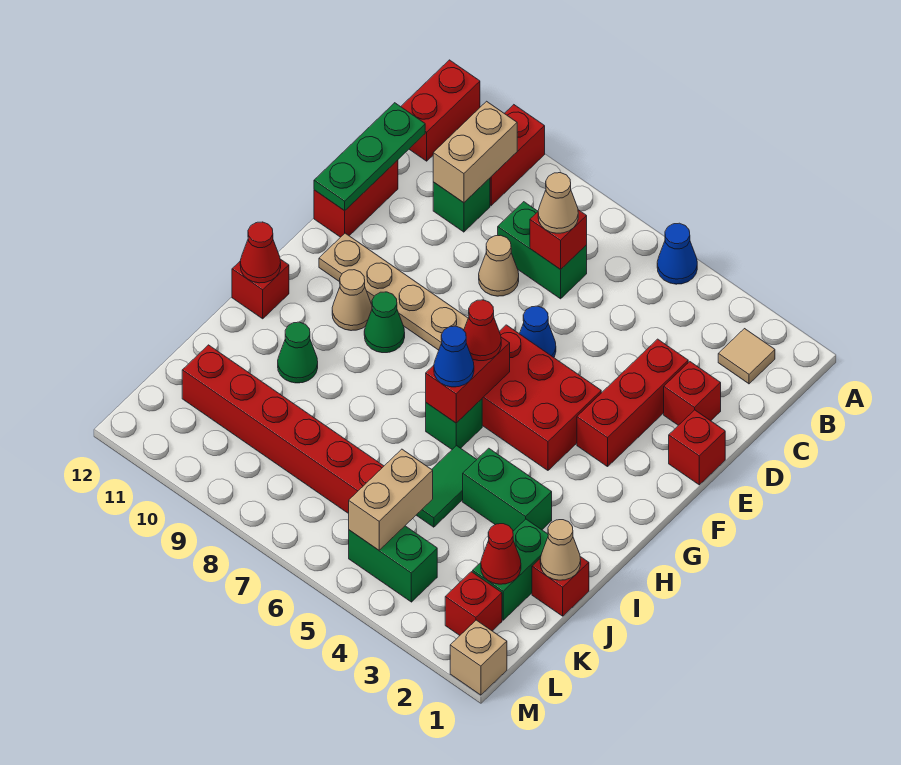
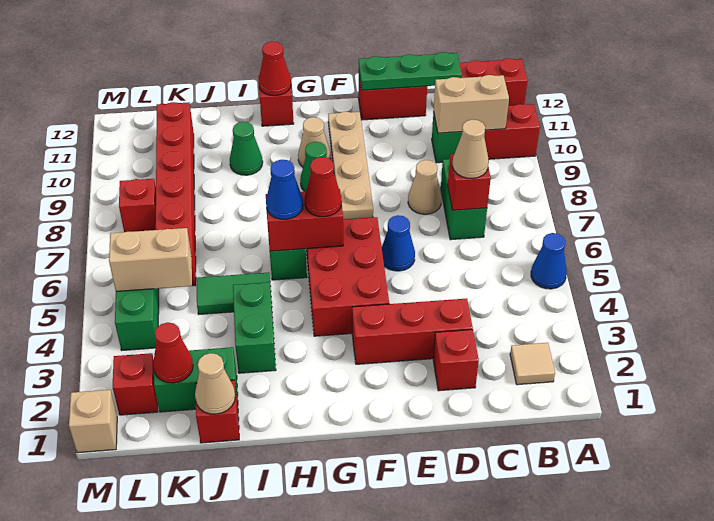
red brick E1 level 1 -> red brick L8 level 1

